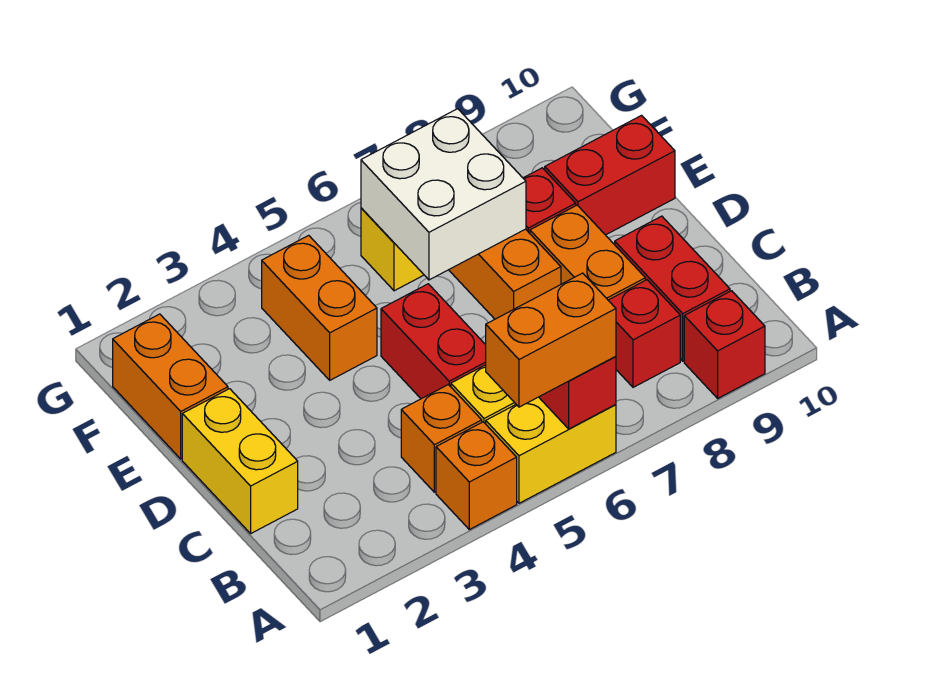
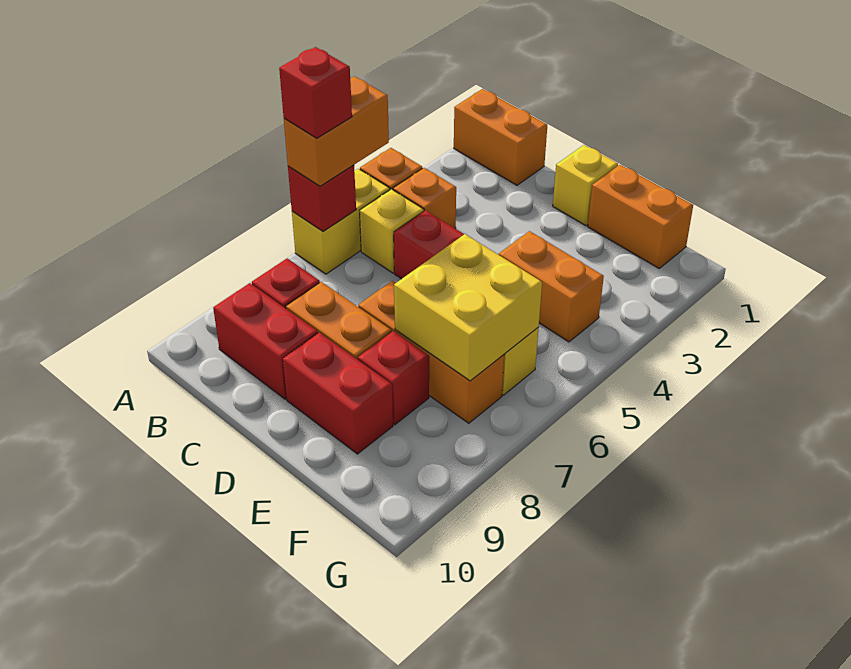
none -> orange brick A1:B1 level 1
red brick A9 level 1 -> red brick A6 level 4
yellow brick C1:D1 level 1 -> yellow brick D1 level 1
white brick E6:F7 level 2 -> yellow brick E6:F7 level 2
red brick E9:E10 level 1 -> red brick D9:E9 level 1

